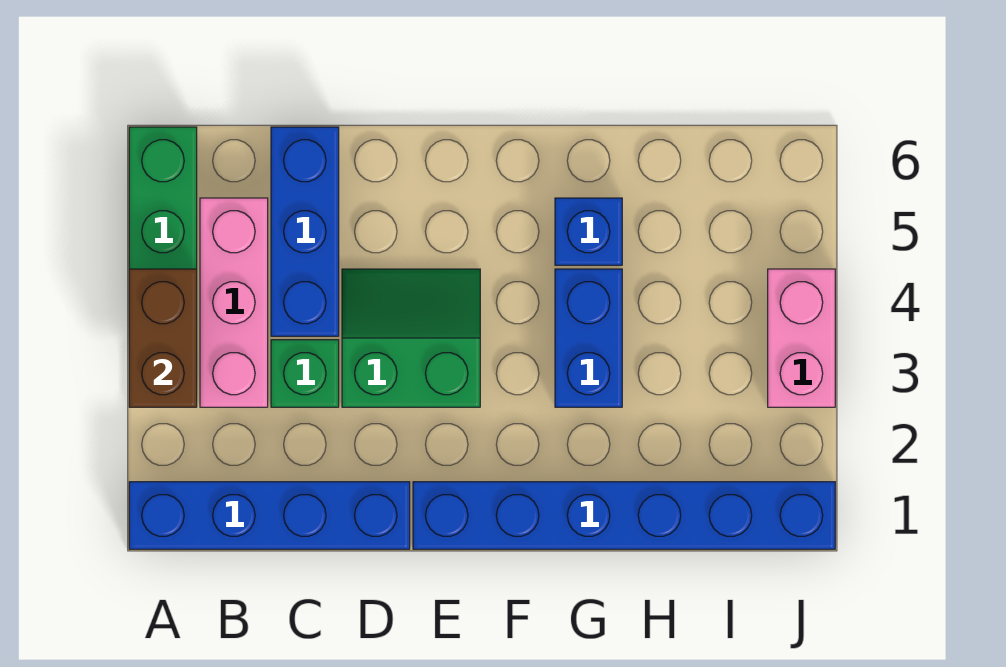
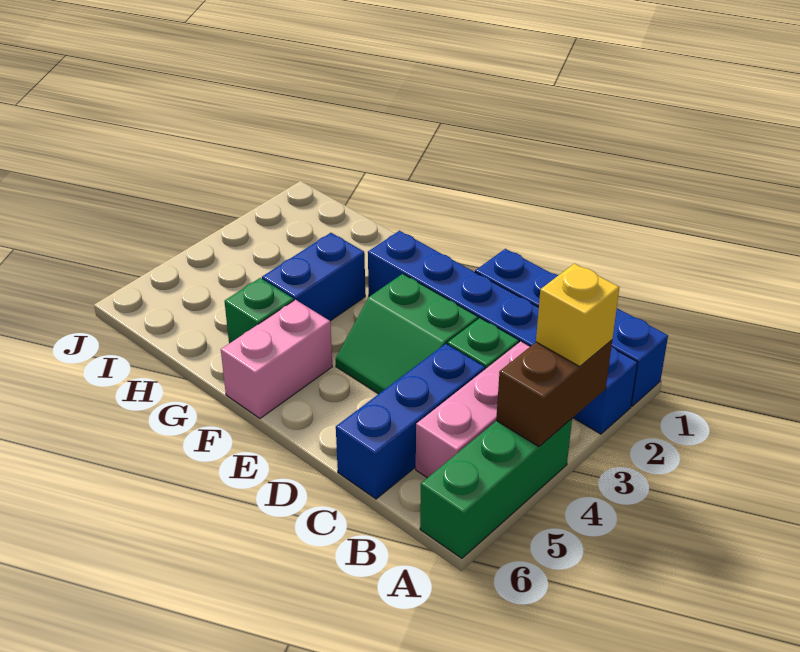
none -> yellow brick A3 level 3
blue brick E1:J1 level 1 -> blue brick A2:F2 level 1
blue brick G5 level 1 -> green brick G5 level 1
pink brick J3:J4 level 1 -> pink brick F5:F6 level 1

